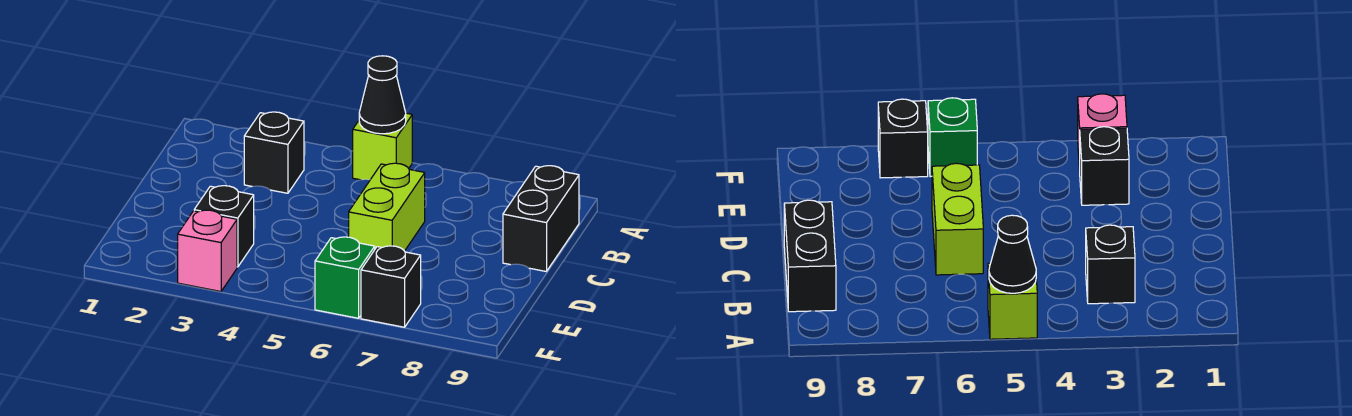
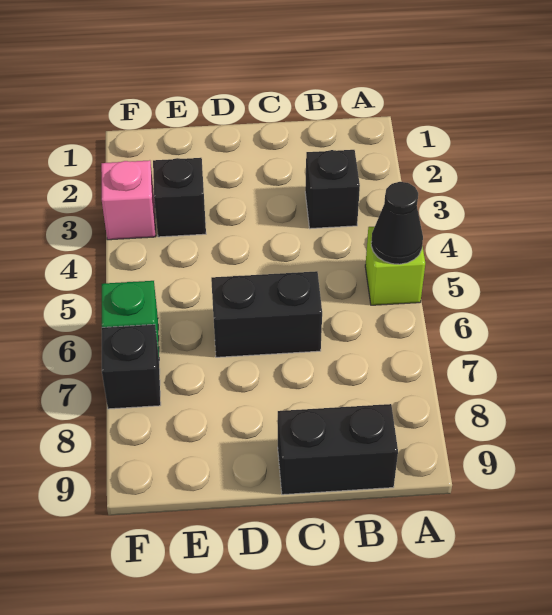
lime brick C6:D6 level 1 -> black brick C6:D6 level 1

